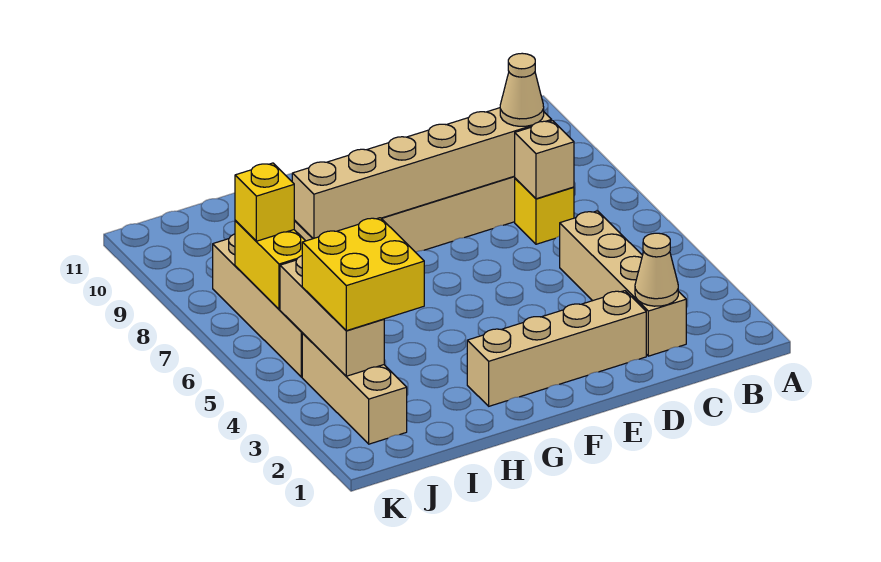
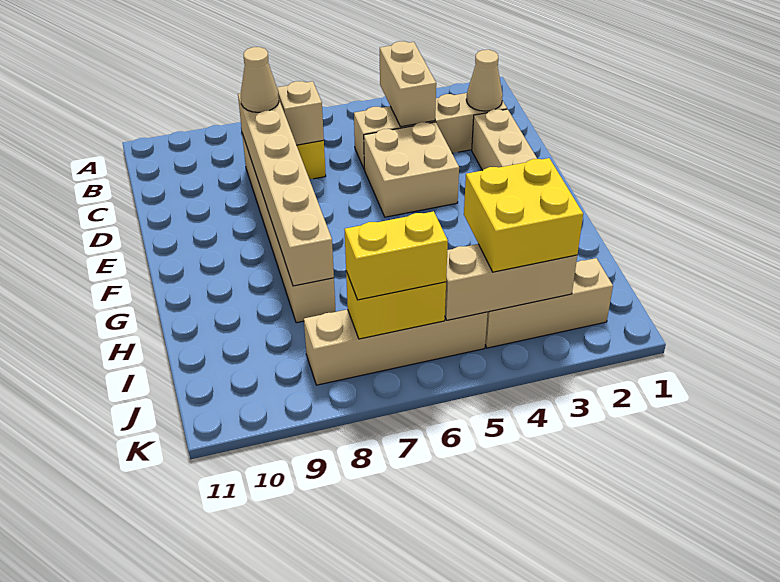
none -> tan brick B4:C4 level 2
none -> tan brick D4:E5 level 1
yellow brick J7 level 3 -> yellow brick J6:J7 level 3

